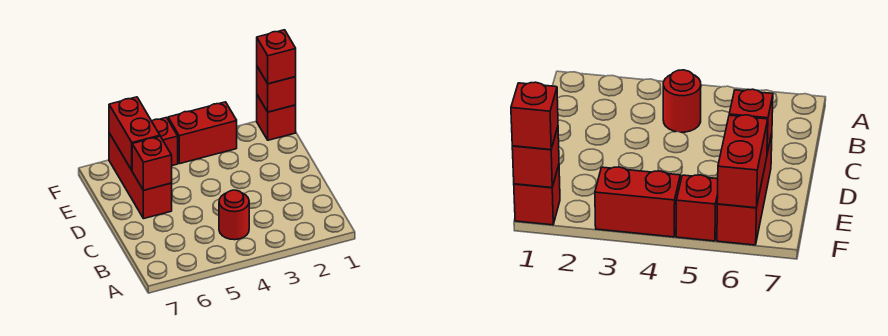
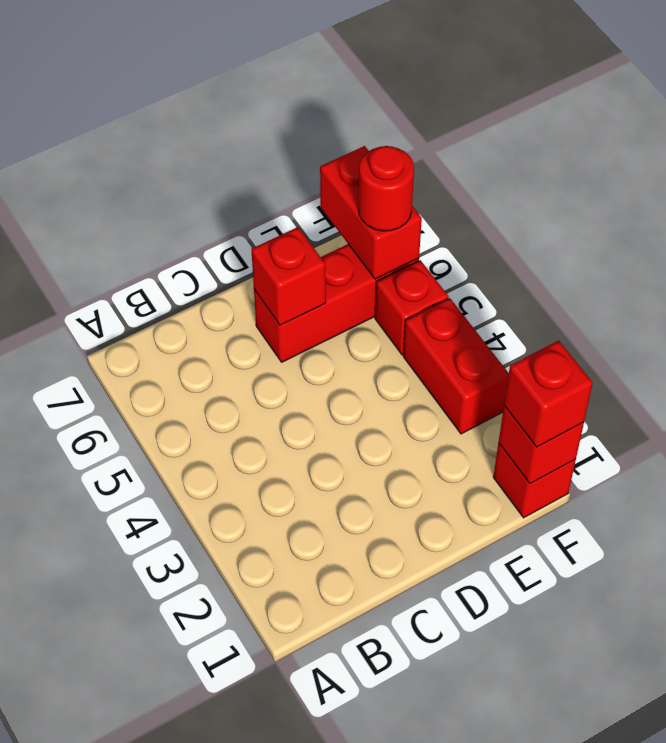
red round brick B4 level 1 -> red round brick F6 level 3
red brick E6:F6 level 2 -> red brick F6:F7 level 2

